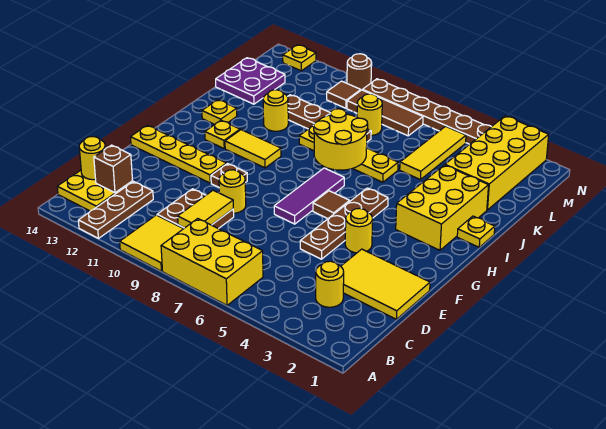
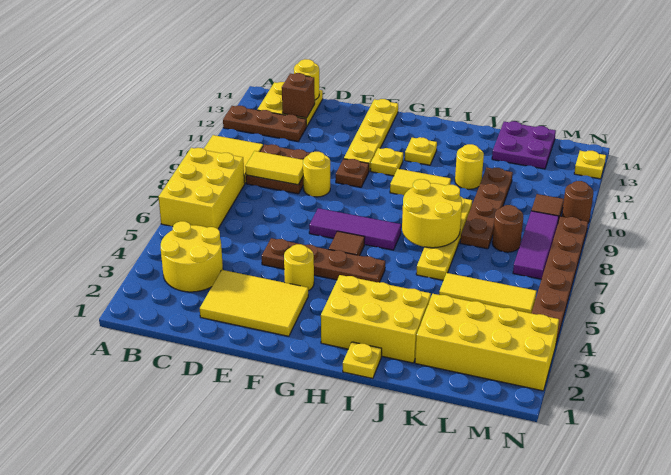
yellow round brick C3 level 1 -> yellow round brick B3:C4 level 1
yellow tile D1:E3 level 1 -> yellow tile D2:F3 level 1
yellow tile H10:H11 level 1 -> yellow tile H10:I10 level 1
yellow plate I13 level 1 -> yellow plate G11 level 1
yellow round brick L8 level 1 -> brown round brick L8 level 1
brown tile M7:M9 level 1 -> purple tile M7:M9 level 1

